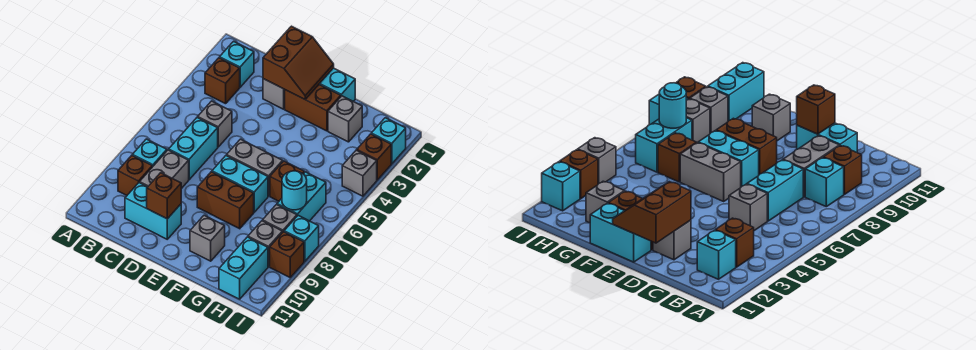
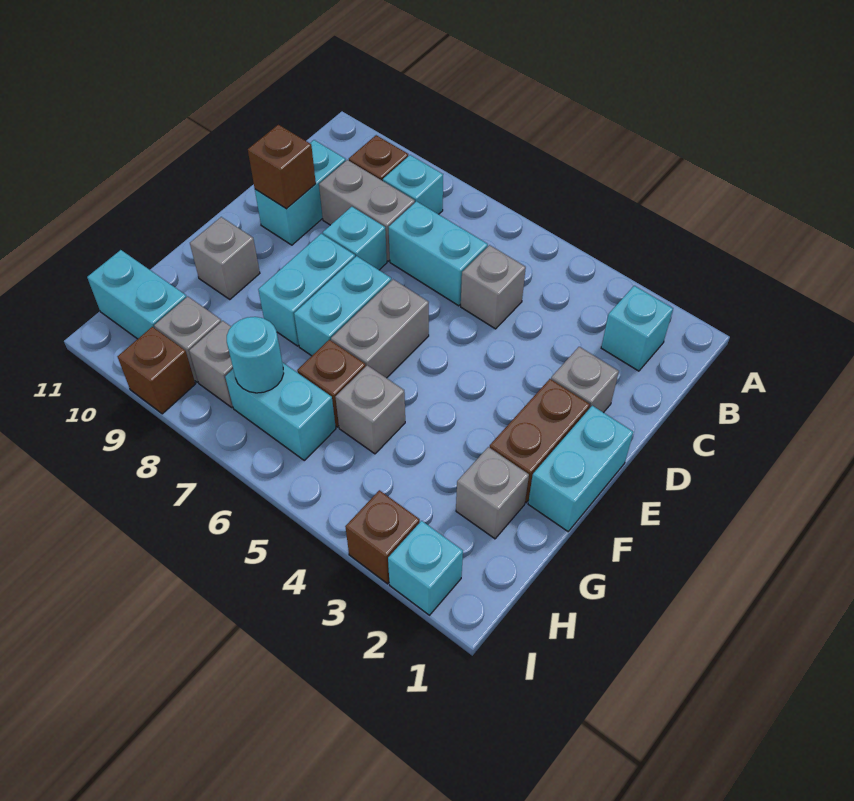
brown brick B3 level 1 -> none
brown slope D1:E2 level 2 top D -> none
brown brick E8:F8 level 1 -> cyan brick E8:F8 level 1
grey brick I4 level 1 -> grey brick G5 level 1
cyan brick I8 level 1 -> cyan brick D8 level 1

